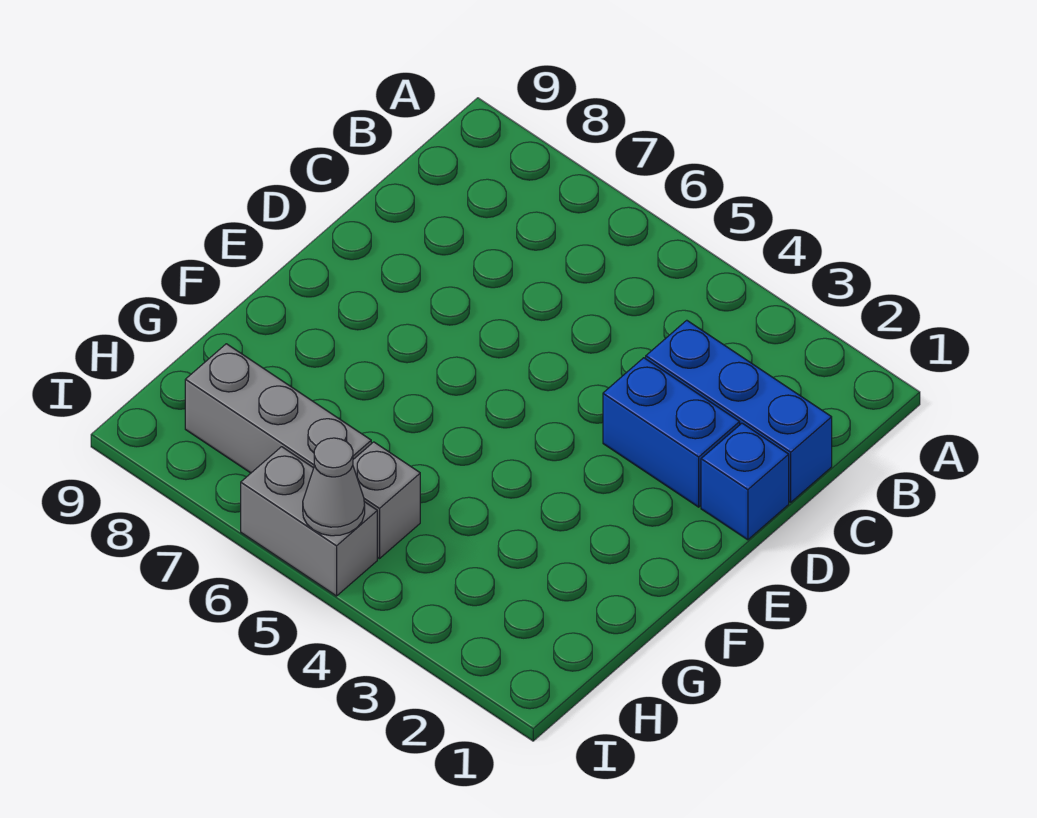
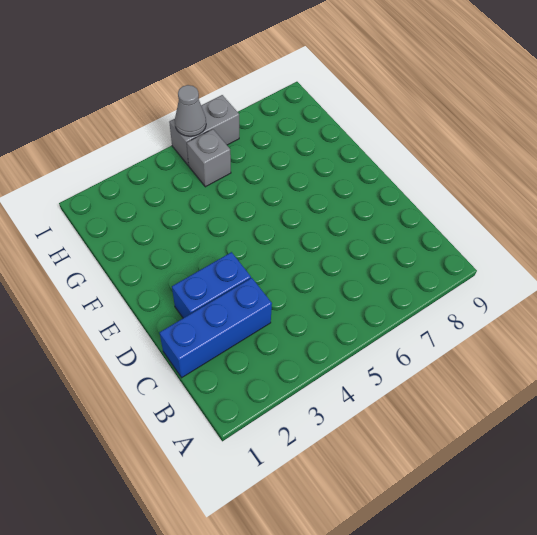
blue brick D1 level 1 -> none
grey brick H6:H8 level 1 -> none

